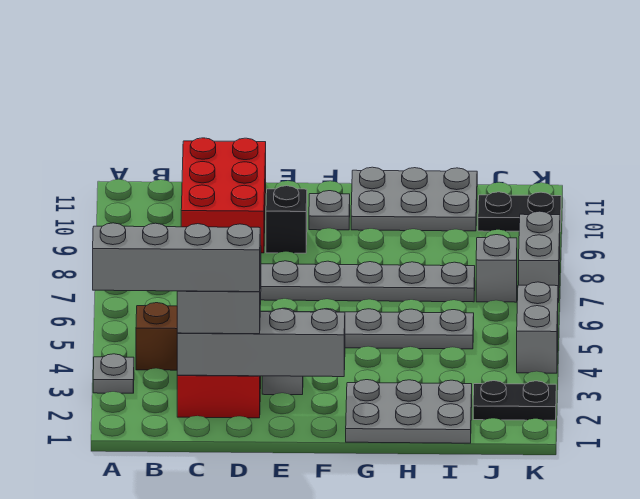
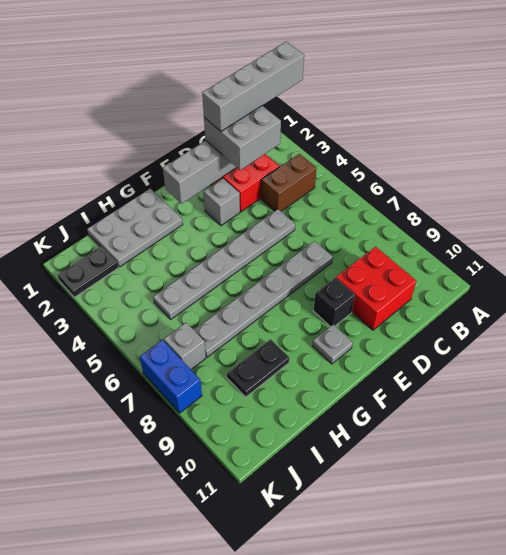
grey plate A3 level 1 -> none
red brick C9:D11 level 1 -> red brick C9:D10 level 1
grey plate G10:I11 level 1 -> none
black plate J10:K10 level 1 -> black plate H9:I9 level 1
grey brick K4:K5 level 1 -> none
grey brick K7:K8 level 1 -> blue brick K7:K8 level 1

